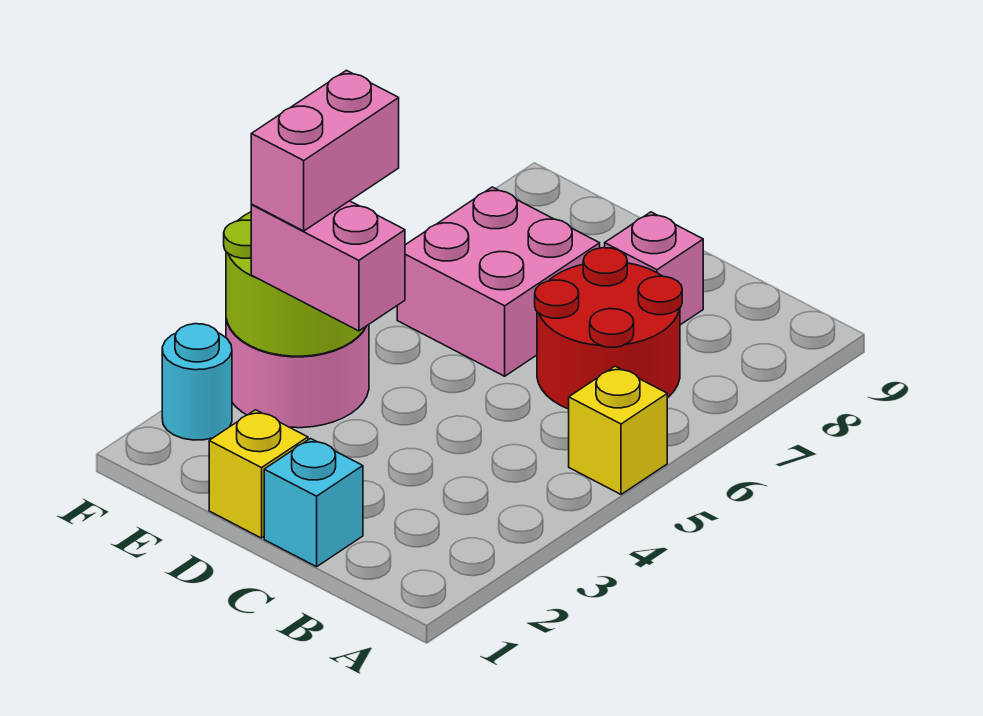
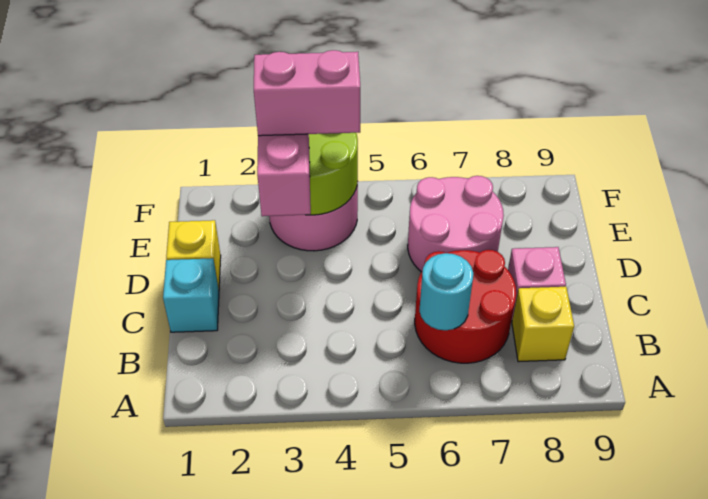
yellow brick A5 level 1 -> yellow brick B8 level 1
pink brick D6:E7 level 1 -> pink round brick D6:E7 level 1
cyan round brick F2 level 1 -> cyan round brick B6 level 2

